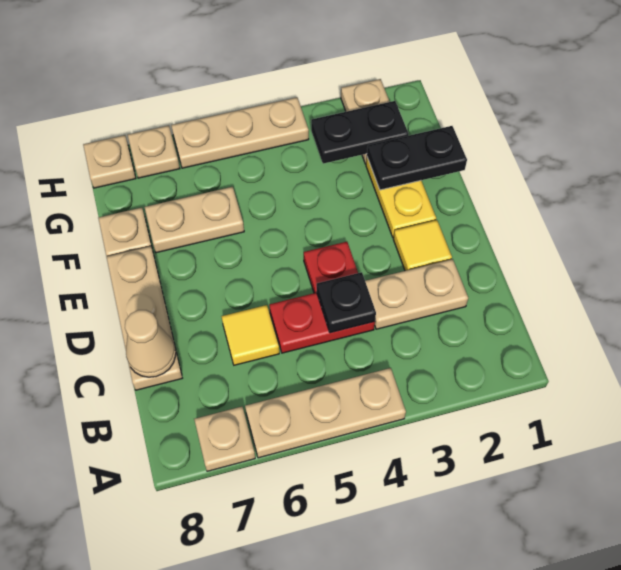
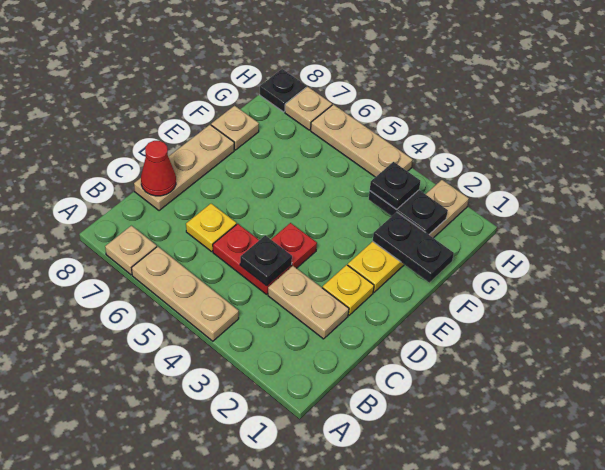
yellow tile C6 level 1 -> yellow plate C6 level 1
tan cone C8 level 2 -> red cone C8 level 2
yellow tile D2 level 1 -> yellow plate D2 level 1
tan plate F6:F7 level 1 -> none
none -> black plate G3 level 3
tan plate H8 level 1 -> black plate H8 level 1

